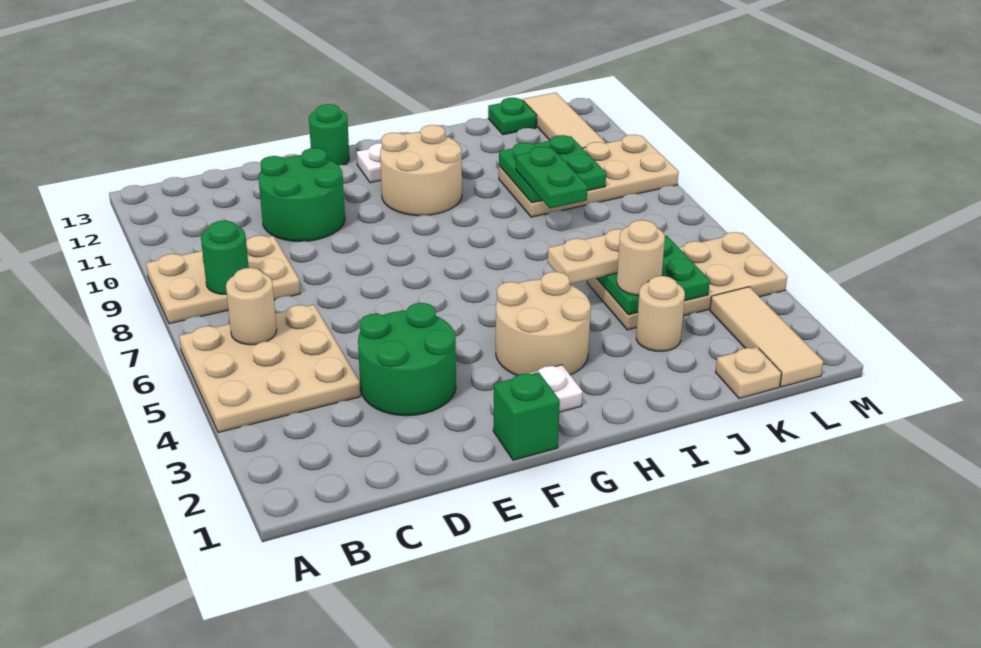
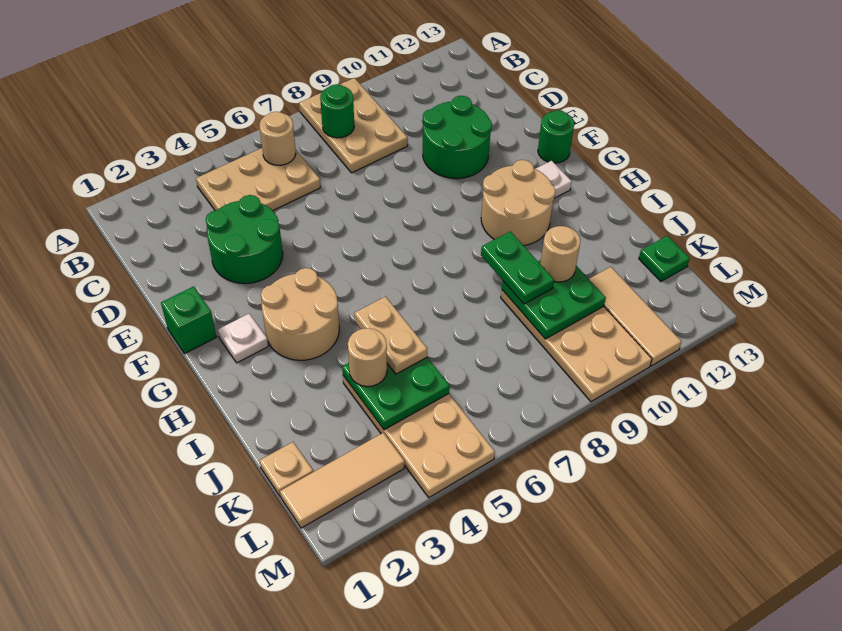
tan plate A4:C6 level 1 -> tan plate B4:C6 level 1
tan round brick J3 level 1 -> tan round brick J10 level 3
green plate J8:J9 level 3 -> green plate I9:J9 level 3
tan tile L11:L13 level 1 -> tan tile K11:M11 level 1

